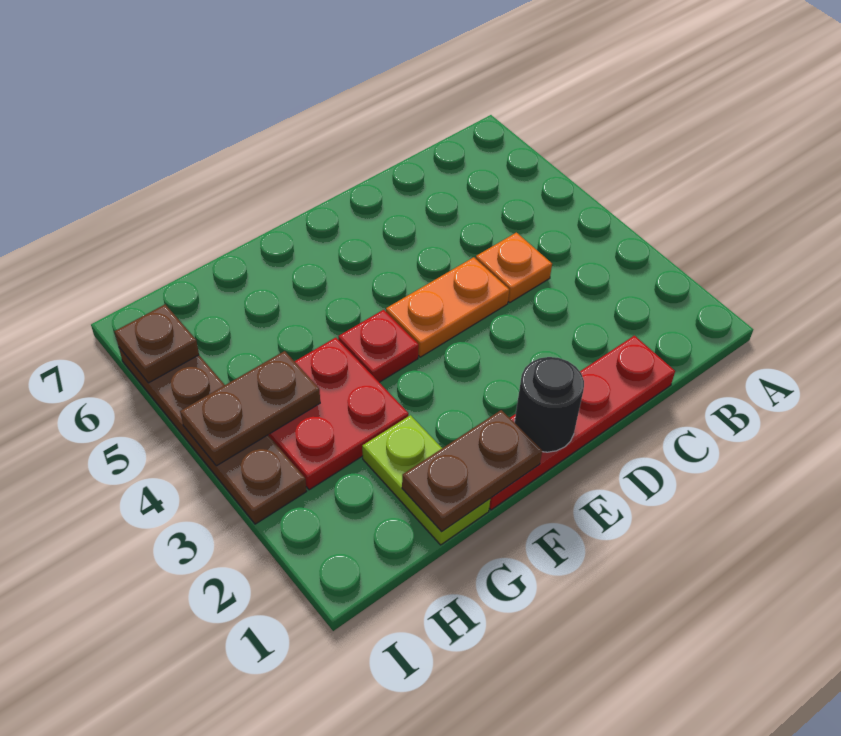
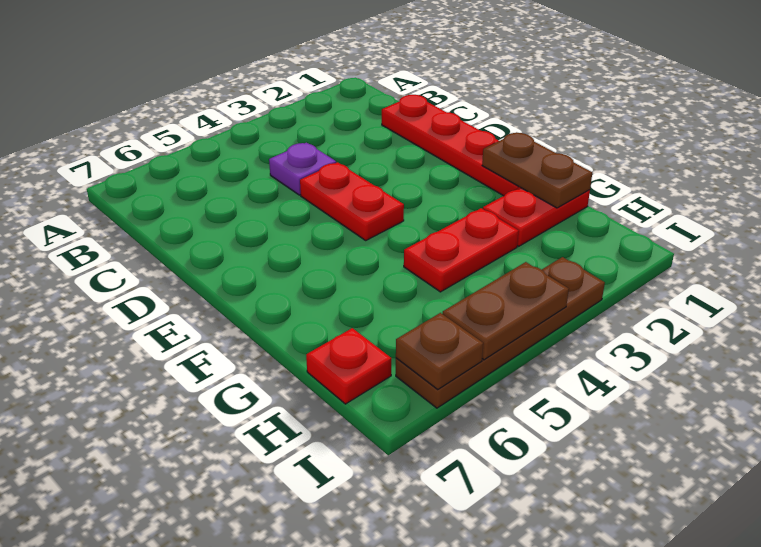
orange plate C4 level 1 -> purple plate C4 level 1
orange plate D4:E4 level 1 -> red plate D4:E4 level 1
black round brick E1 level 2 -> none
red plate F4 level 1 -> red plate H7 level 1
lime plate G1:G2 level 1 -> red plate G1:G2 level 1
red plate G3:H4 level 1 -> red plate G3:G4 level 1
brown plate H4:I4 level 2 -> brown plate I4:I5 level 2

